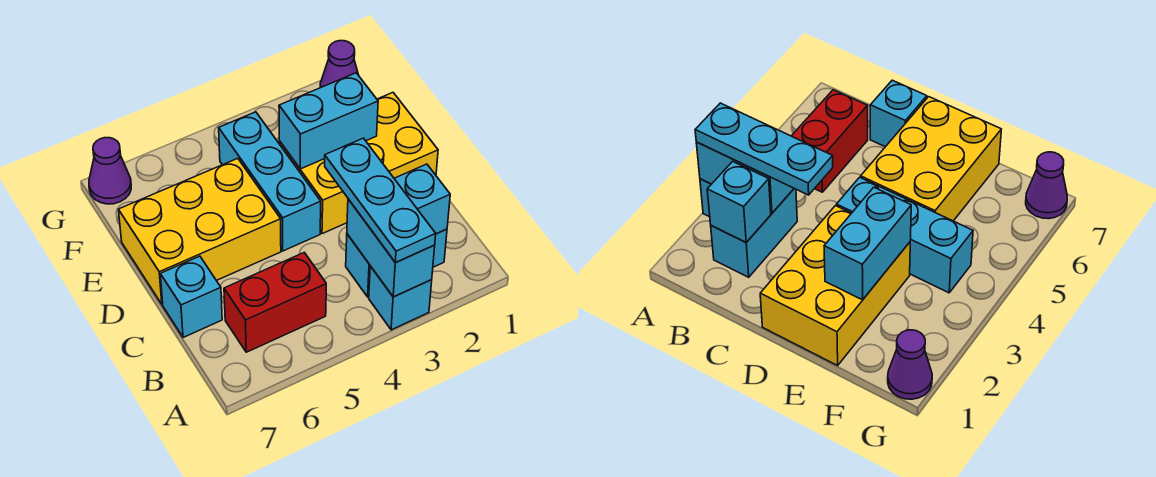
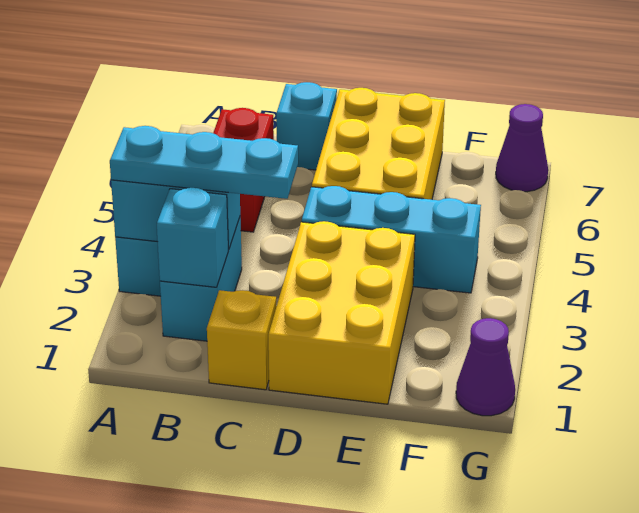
none -> yellow brick C1 level 1
cyan brick E2:E3 level 2 -> none

